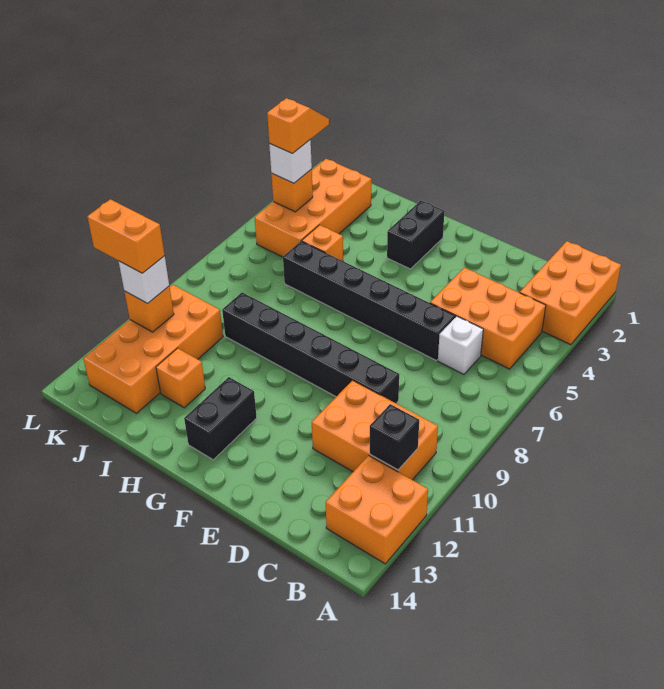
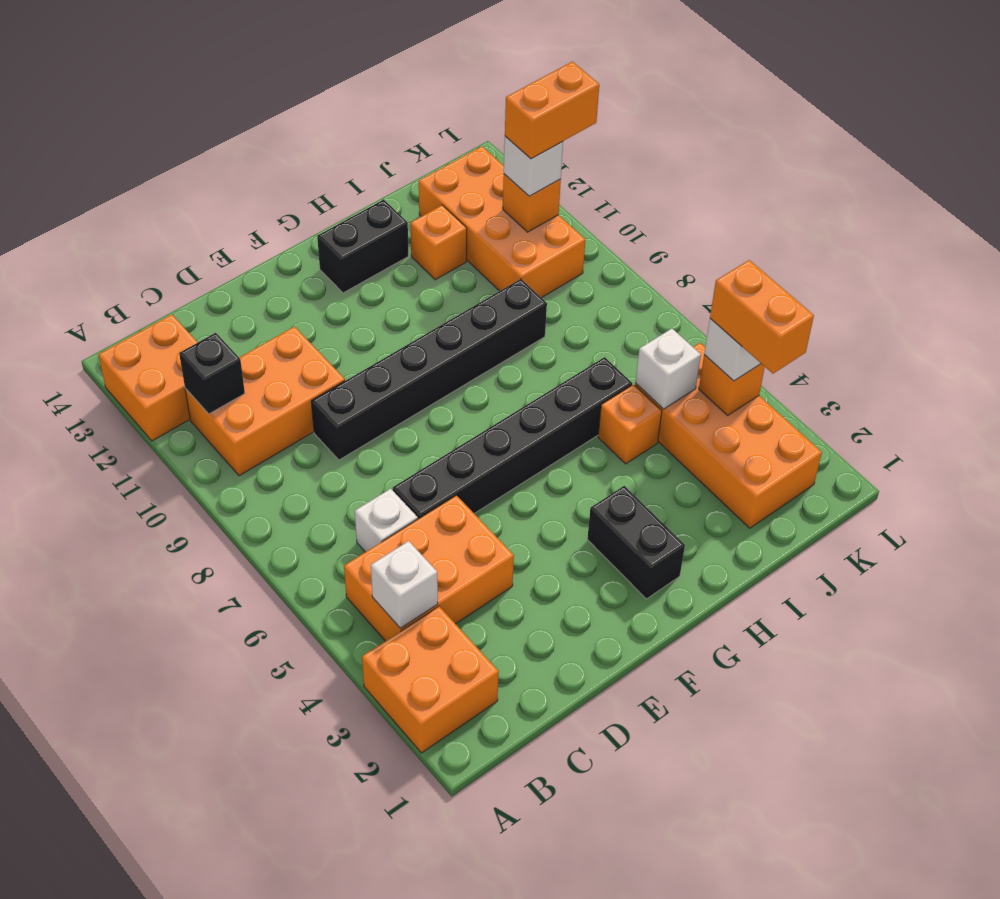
orange brick A1:B3 level 1 -> orange brick A2:B3 level 1
none -> white brick B4 level 2
black brick G12:G13 level 1 -> black brick G13:H13 level 1
none -> white brick J5 level 2
orange slope K3:K4 level 4 top 4 -> orange brick K3:K4 level 4

